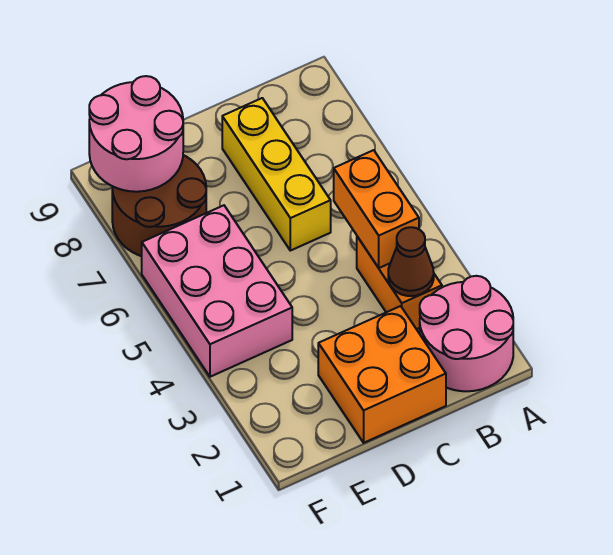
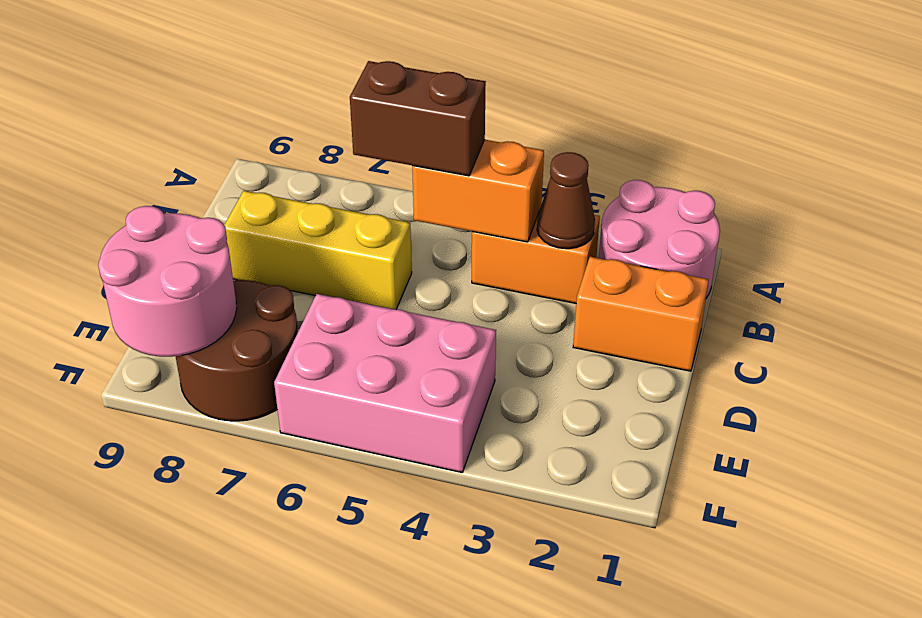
none -> brown brick B5:B6 level 3
orange brick C1:D2 level 1 -> orange brick C1:C2 level 1

